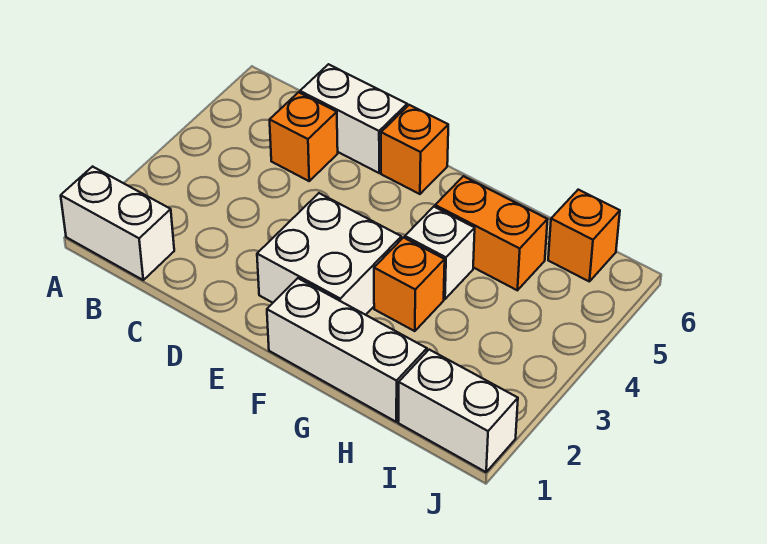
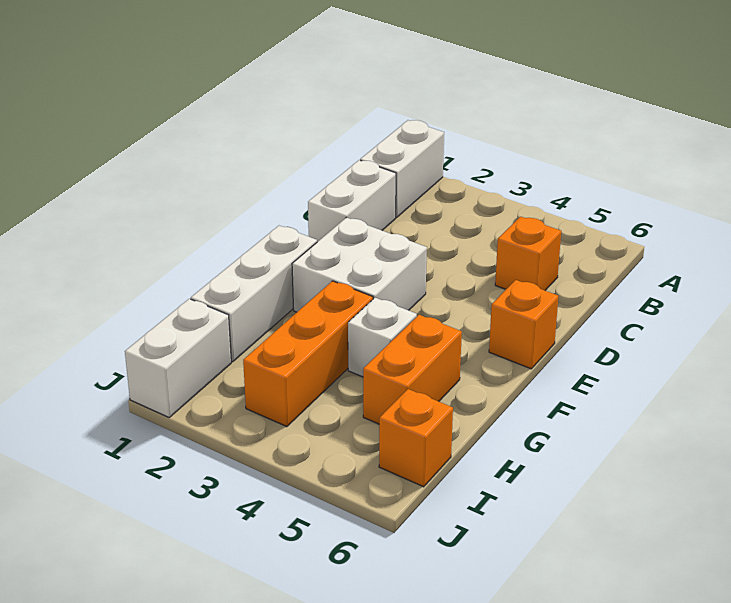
white brick C6:D6 level 1 -> white brick C1:D1 level 1
orange brick G3 level 1 -> orange brick G3:I3 level 1

